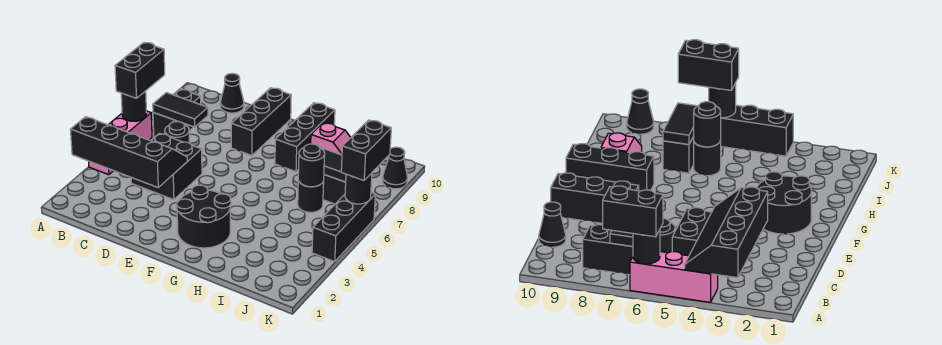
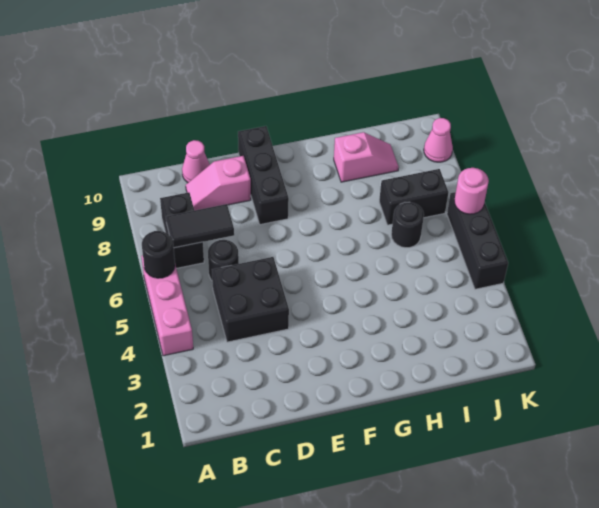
black slope A3:D4 level 2 top 3 -> none
black brick A6:A7 level 3 -> none
none -> pink slope C9:D9 level 1 top D
black cone C10 level 1 -> pink cone C10 level 1
black round brick F2:G3 level 1 -> none
black brick G8:G10 level 1 -> none
black round brick I6 level 2 -> none
black tile I7:J7 level 2 -> none
black round brick K6 level 2 -> pink round brick K6 level 2
black brick K6:K7 level 3 -> none
black cone K9 level 1 -> pink cone K9 level 1

